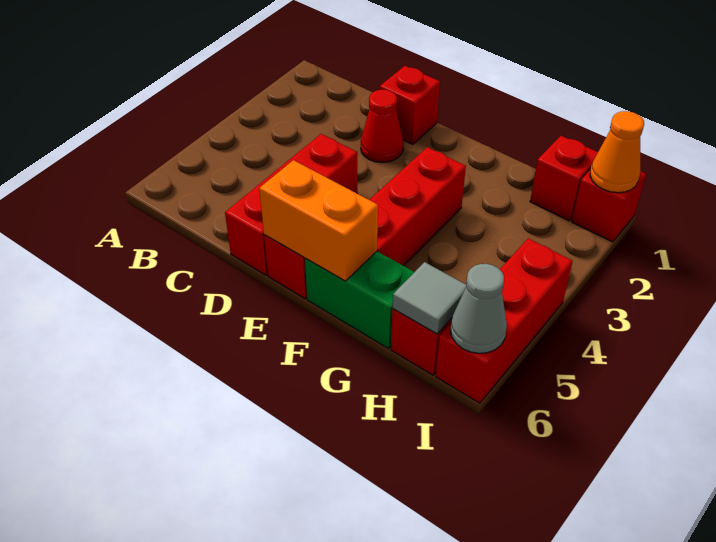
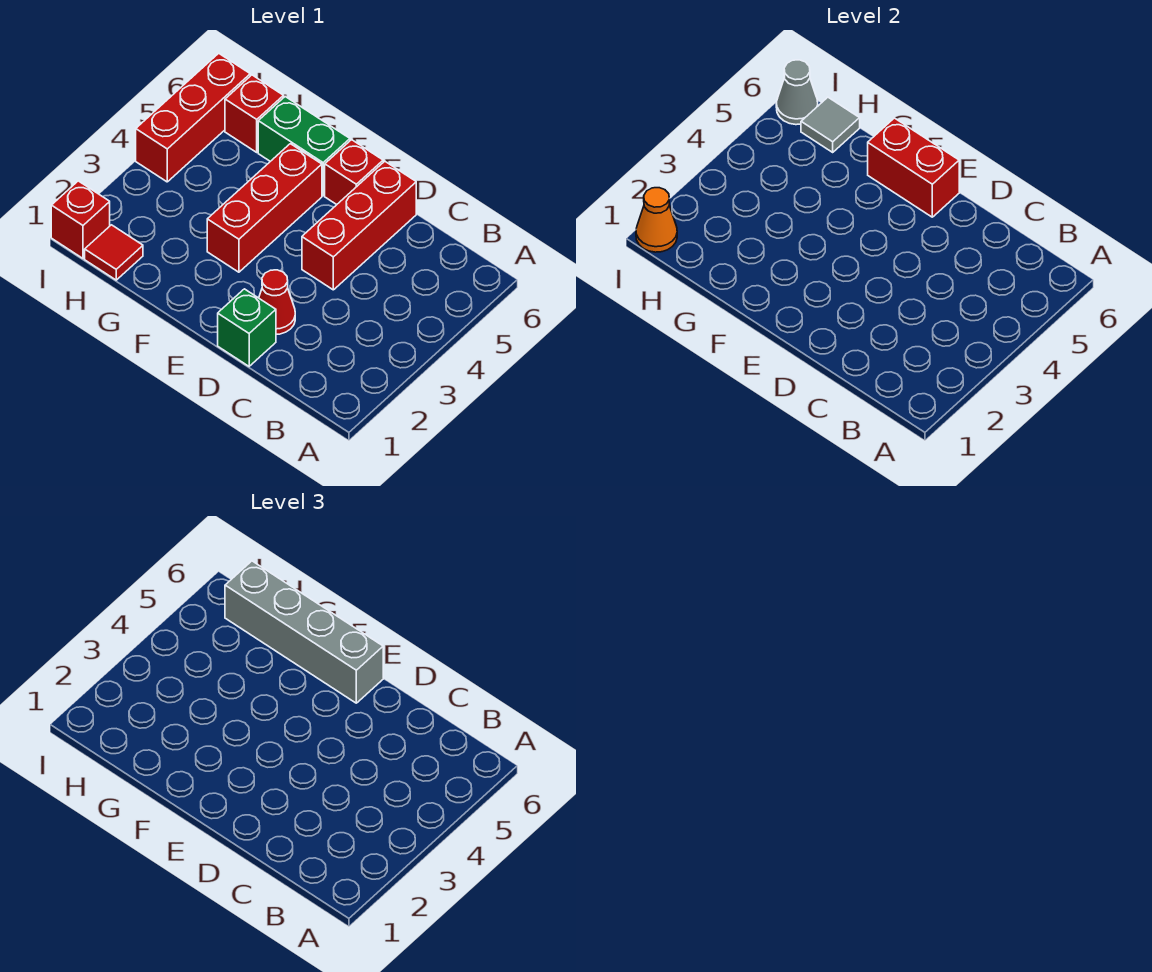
red brick D1 level 1 -> green brick D1 level 1
orange brick E6:F6 level 2 -> red brick E6:F6 level 2
none -> grey brick E6:H6 level 3
red brick H1 level 1 -> red tile H1 level 1

